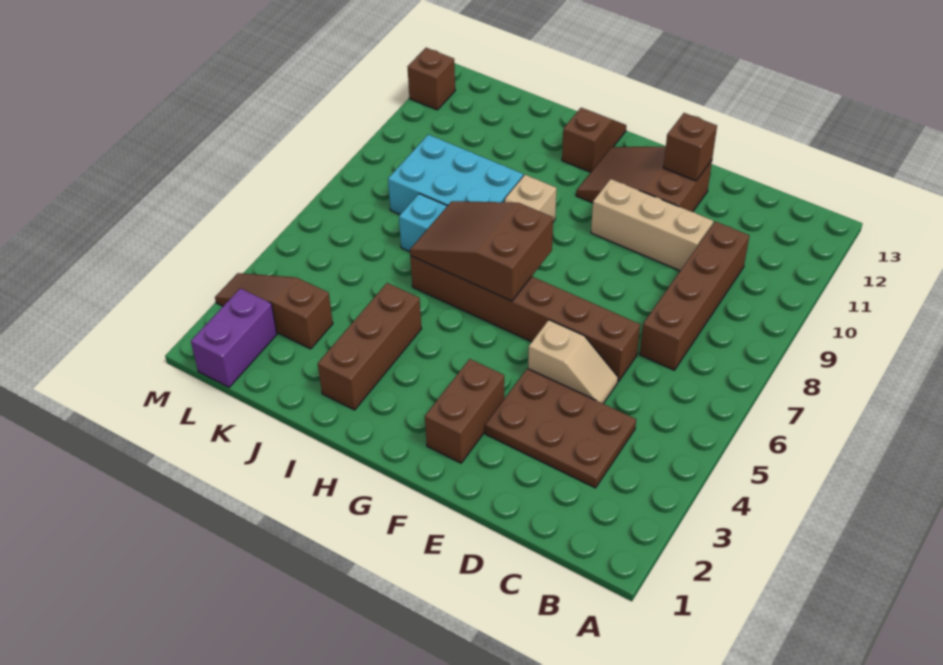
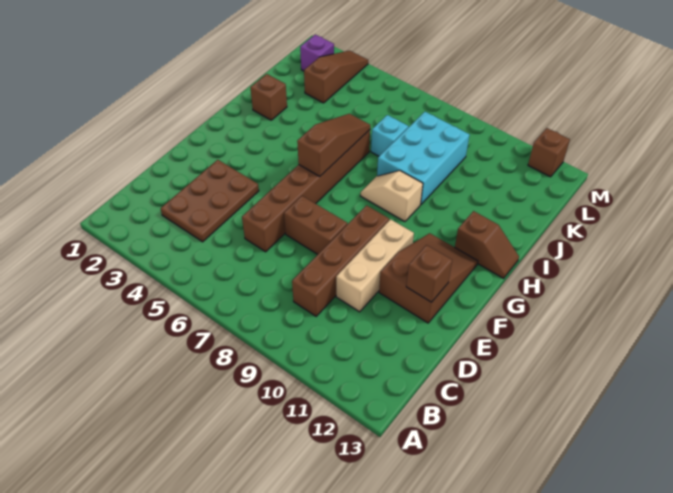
brown brick C7:C10 level 1 -> brown brick C9:F9 level 1
tan slope D5:E5 level 1 top E -> none
brown brick F2:F3 level 1 -> brown brick E7:E8 level 1
brown slope G6:I7 level 2 top G -> brown slope G6:I6 level 2 top G
brown brick I2:I4 level 1 -> brown brick I2 level 1
purple brick L1:L2 level 1 -> purple brick L2 level 1

